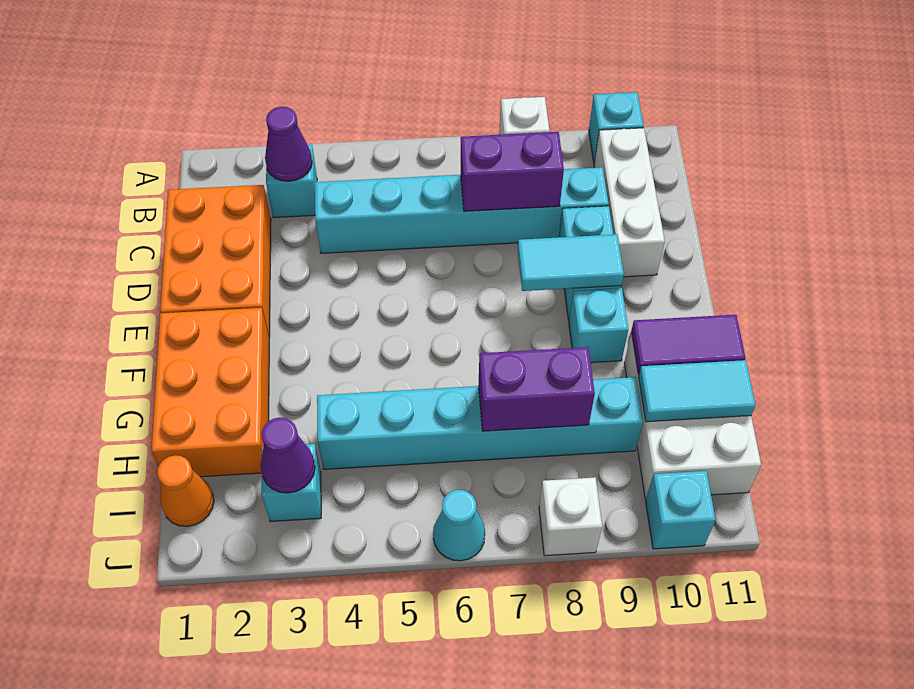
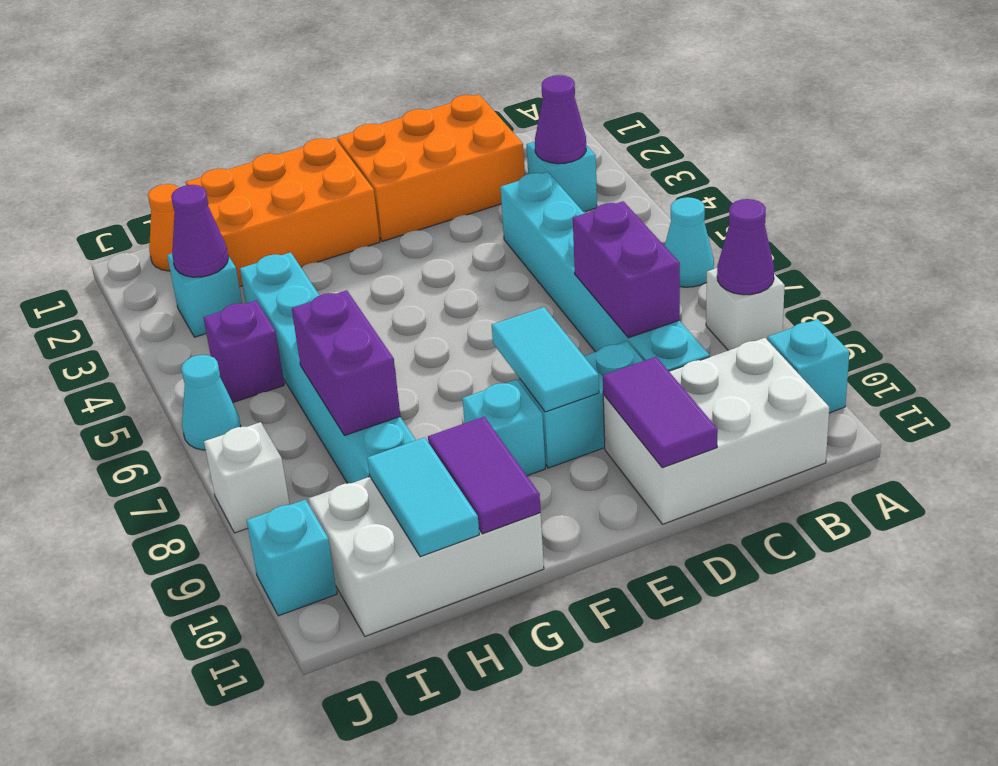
none -> cyan cone A6 level 1
none -> purple cone A8 level 2
white brick B10:D10 level 1 -> white brick B10:D11 level 1
none -> purple tile D10:D11 level 2
none -> purple brick I5 level 1

